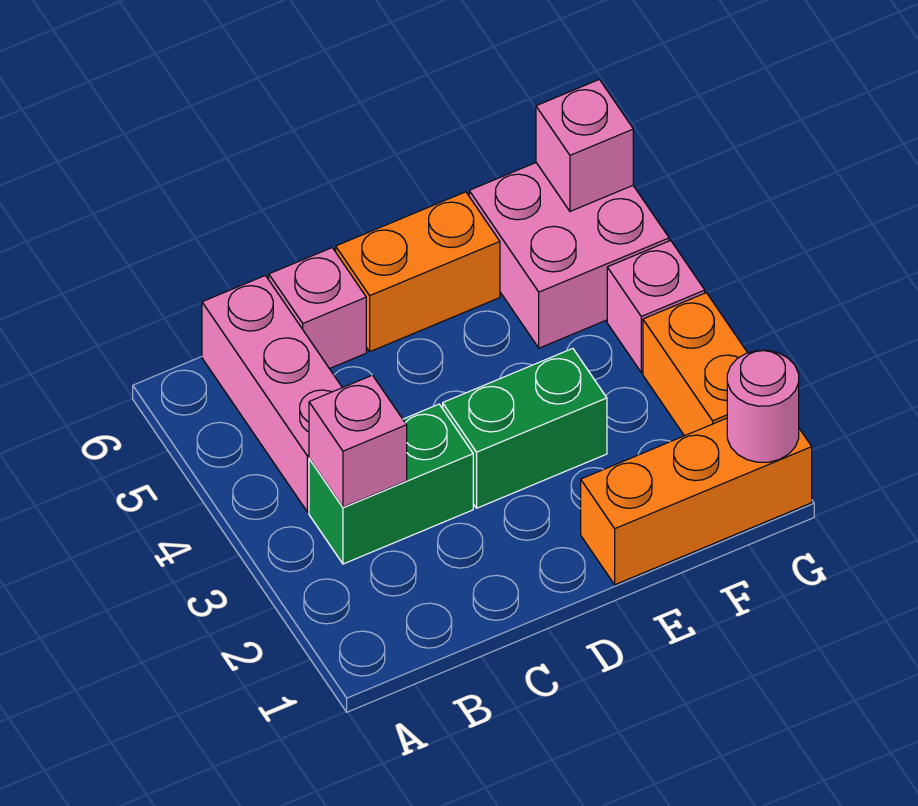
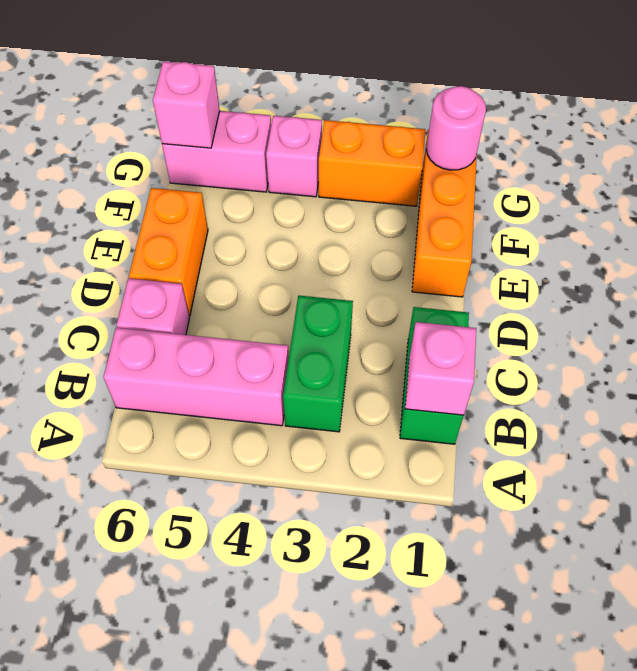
pink brick B3 level 2 -> pink brick B1 level 2
green brick D3:E3 level 1 -> green brick B1:C1 level 1
pink brick F5:G6 level 1 -> pink brick G5:G6 level 1

